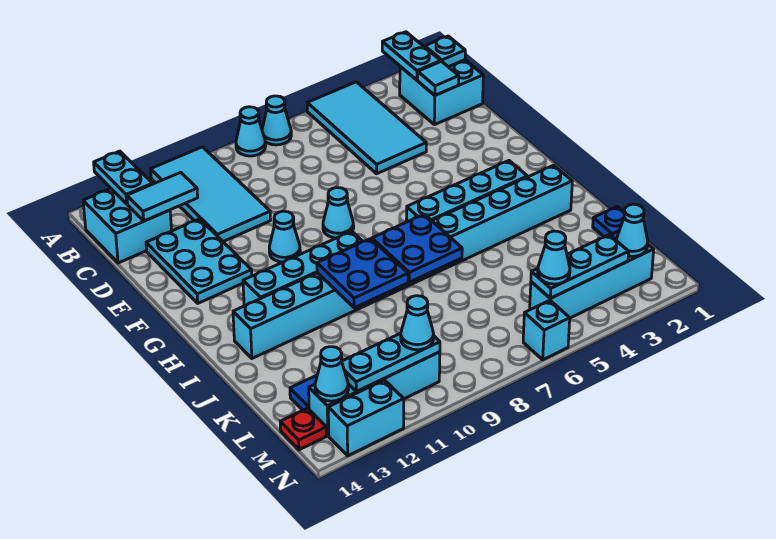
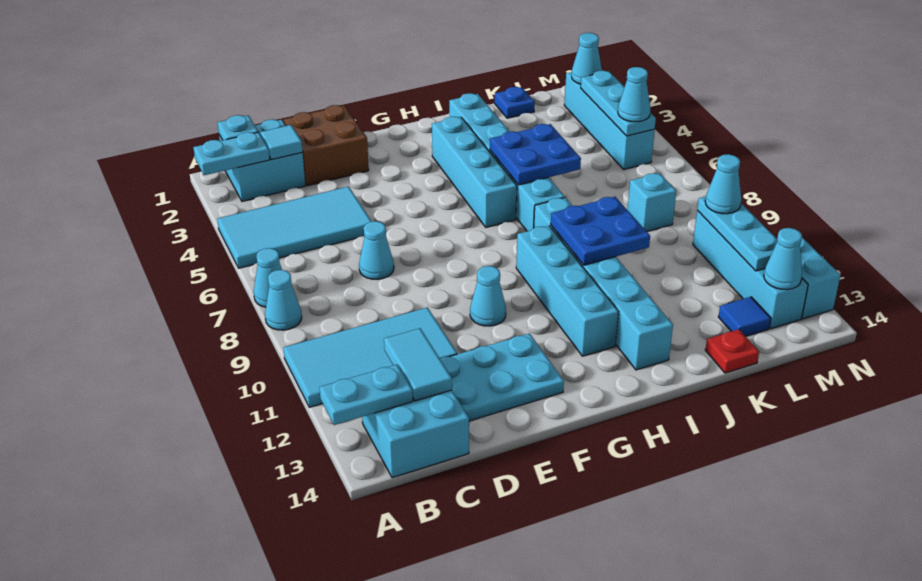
none -> brown brick D1:E2 level 1
cyan cone F8 level 1 -> cyan cone D7 level 1
blue plate I7:J8 level 2 -> blue plate I5:J6 level 2
red plate M14 level 1 -> red plate K14 level 1
cyan brick N6 level 1 -> cyan brick L8 level 1

